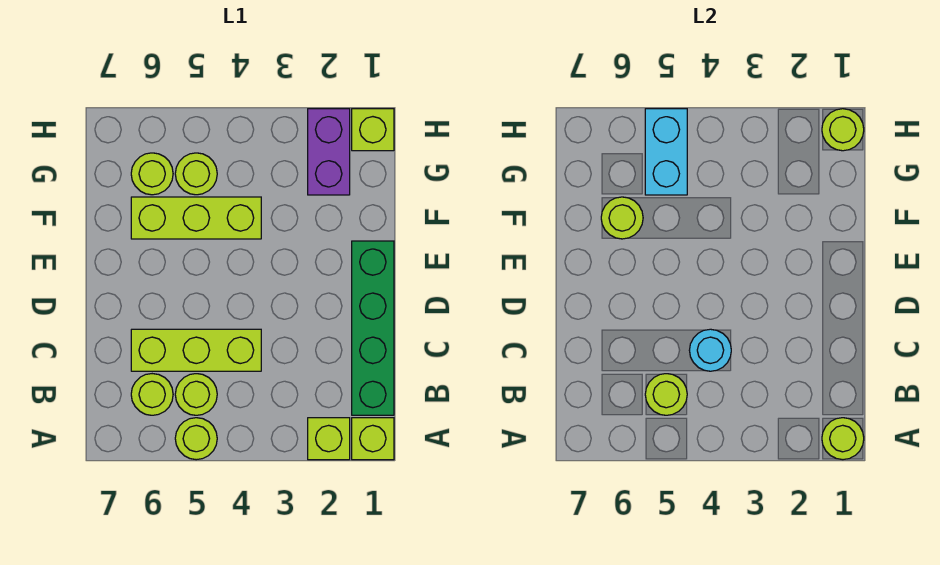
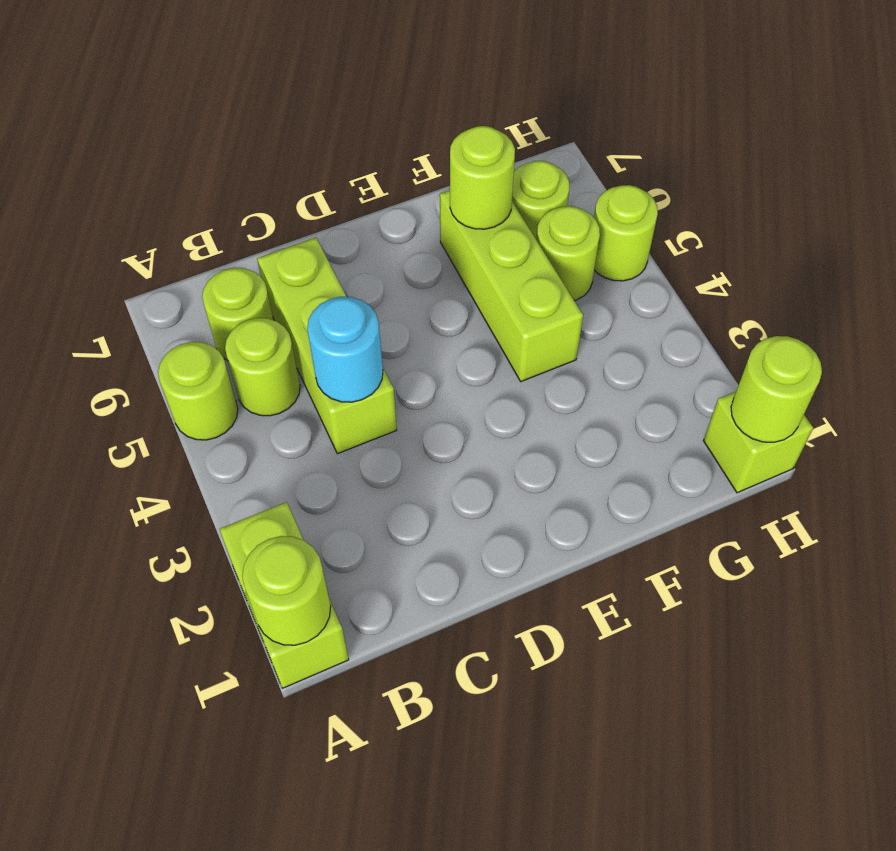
green brick B1:E1 level 1 -> none
lime round brick B5 level 2 -> lime round brick H5 level 1
purple brick G2:H2 level 1 -> none
cyan brick G5:H5 level 2 -> none

